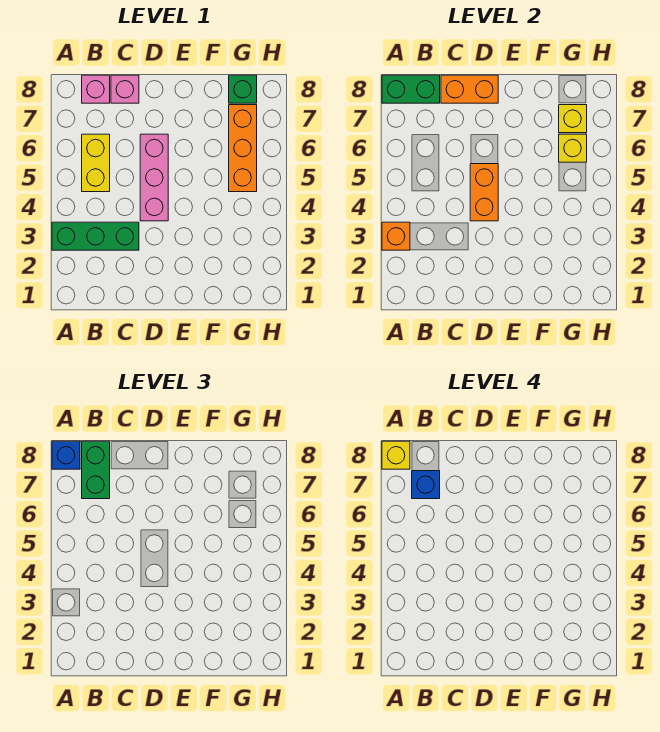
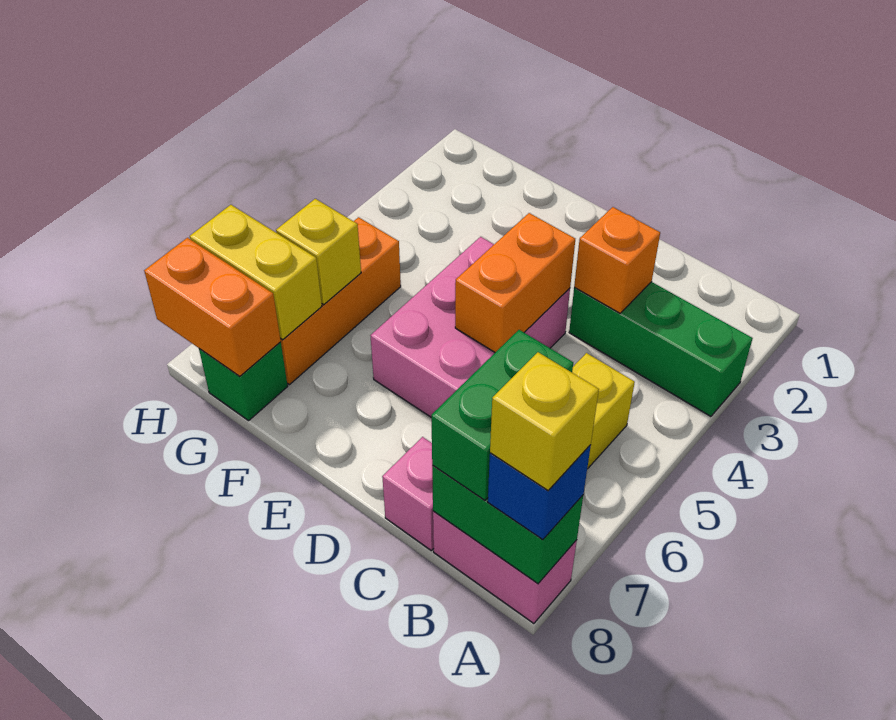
orange brick A3 level 2 -> orange brick C3 level 2
blue brick B7 level 4 -> none
pink brick B8 level 1 -> pink brick A8:B8 level 1
orange brick C8:D8 level 2 -> orange brick G8:H8 level 2
pink brick D4:D6 level 1 -> pink brick D4:E6 level 1
yellow brick G7 level 2 -> yellow brick G7:H7 level 2

